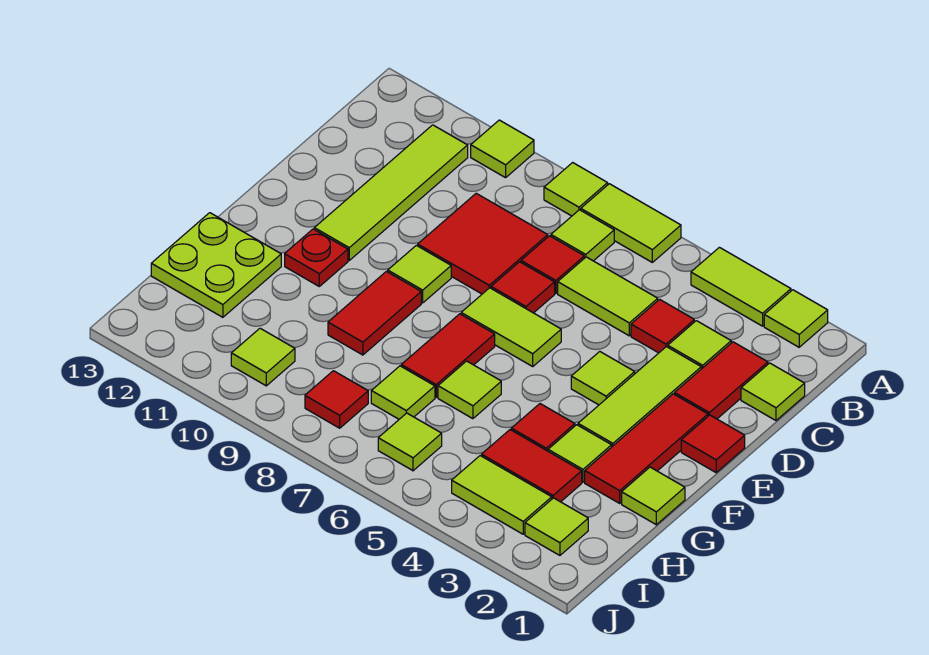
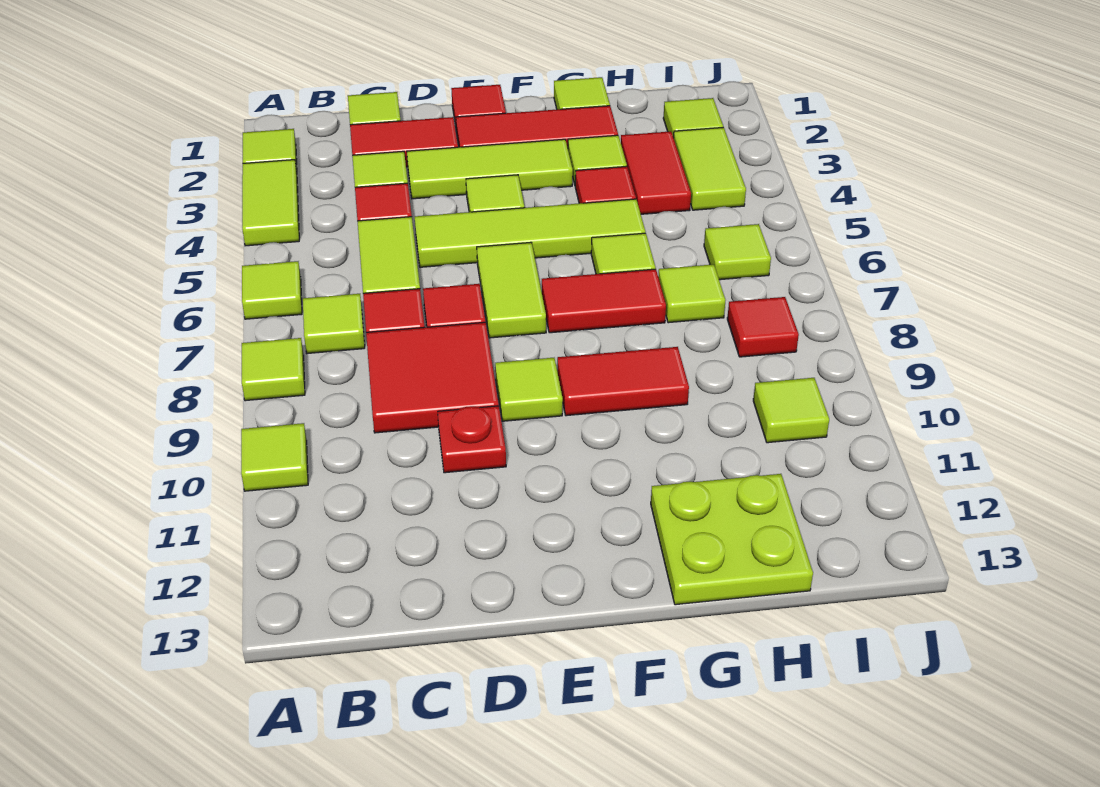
lime tile A6:A7 level 1 -> lime tile A6 level 1
lime tile B11:E11 level 1 -> lime tile D5:G5 level 1
red plate F11 level 1 -> red plate D10 level 1

